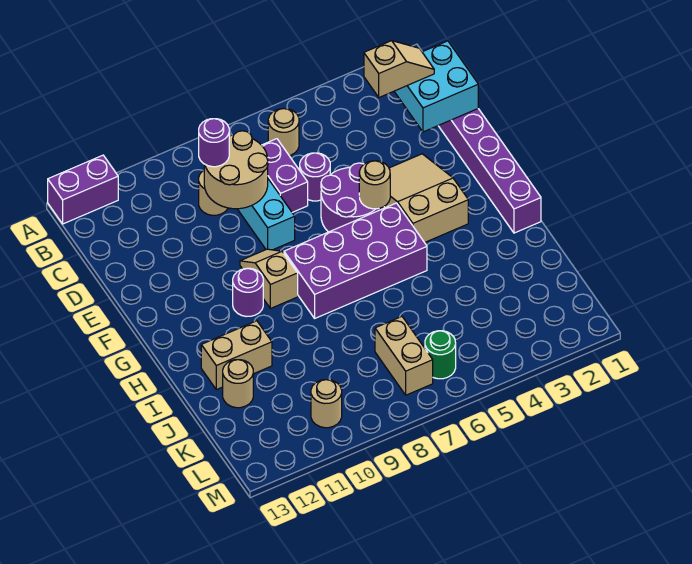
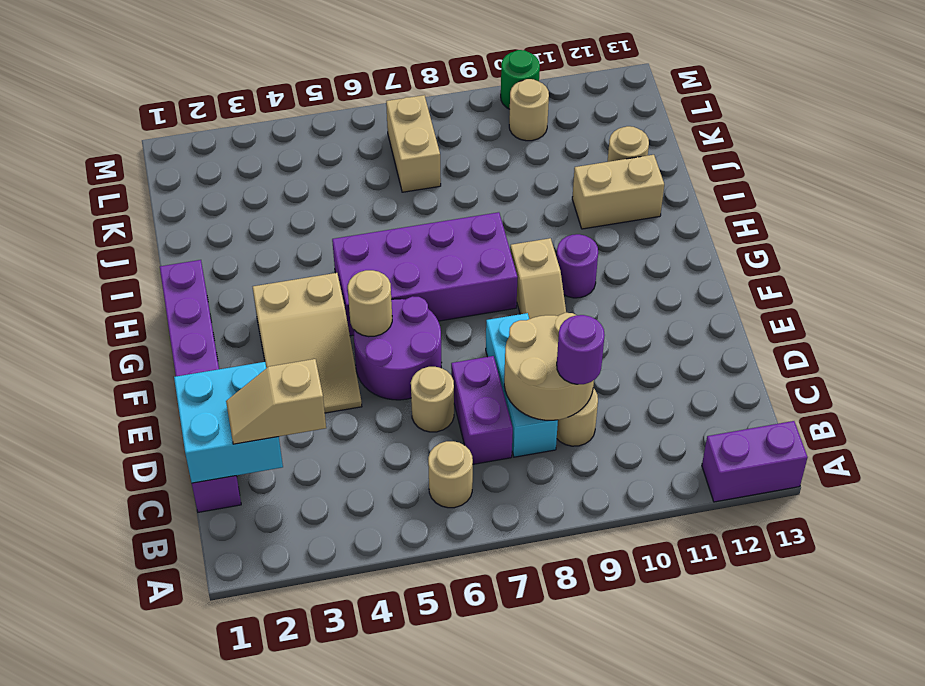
purple round brick D6 level 1 -> tan round brick D6 level 1
green round brick L6 level 1 -> green round brick M10 level 1

